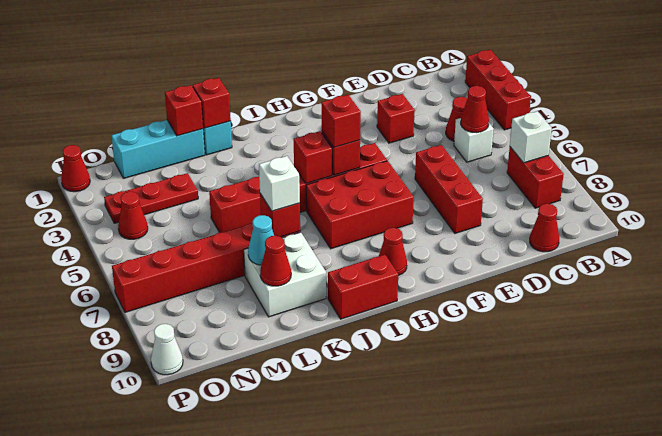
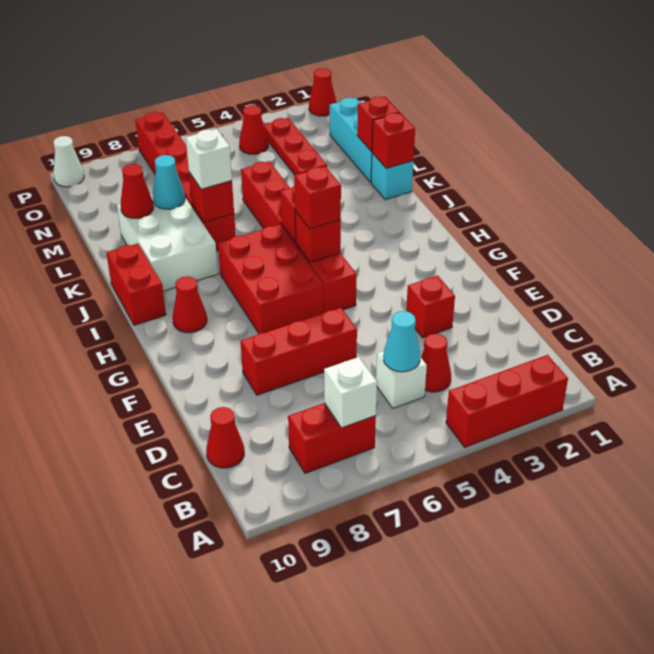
red cone C5 level 2 -> cyan cone C5 level 2
white brick K8:L9 level 1 -> white brick J8:L9 level 1

